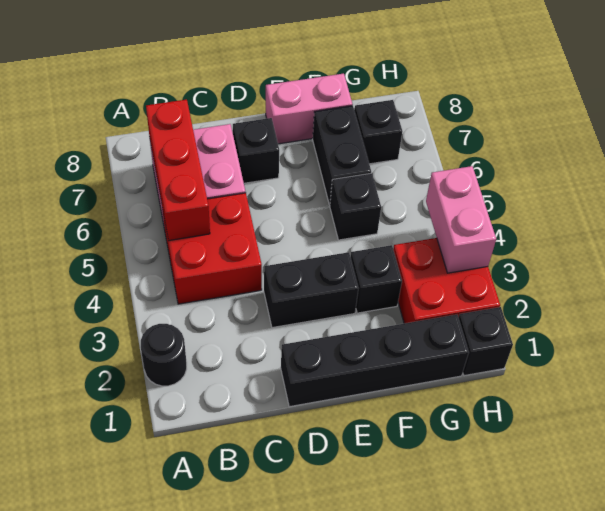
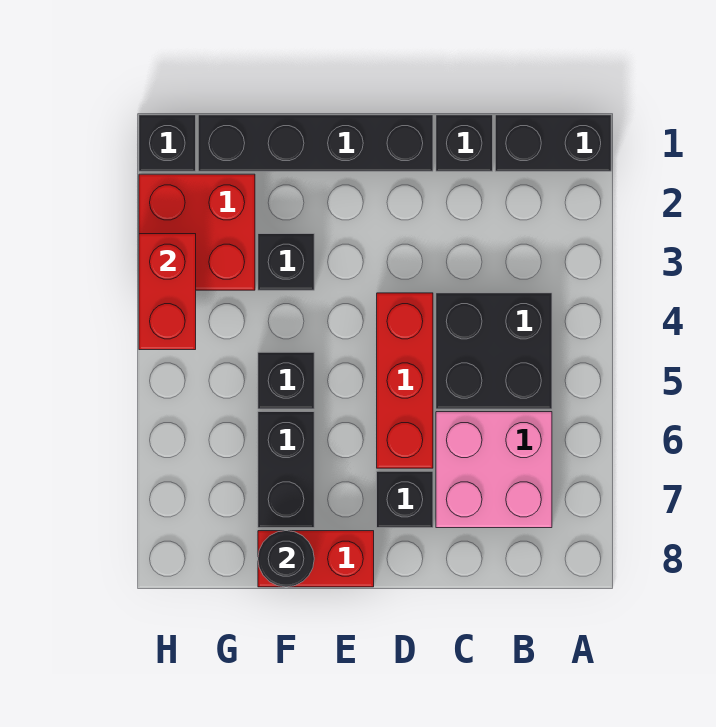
black round brick A2 level 1 -> black round brick F8 level 2
red brick B4:C5 level 1 -> black brick B4:C5 level 1
red brick B5:B7 level 2 -> red brick D4:D6 level 1
black brick D3:E3 level 1 -> black brick A1:B1 level 1
pink brick E8:F8 level 1 -> red brick E8:F8 level 1
black brick G7 level 1 -> black brick C1 level 1
pink brick H3:H4 level 2 -> red brick H3:H4 level 2

